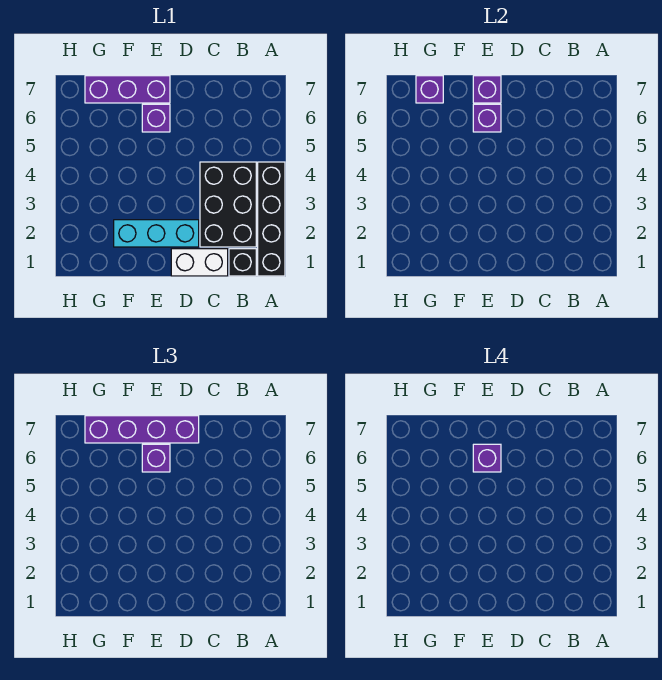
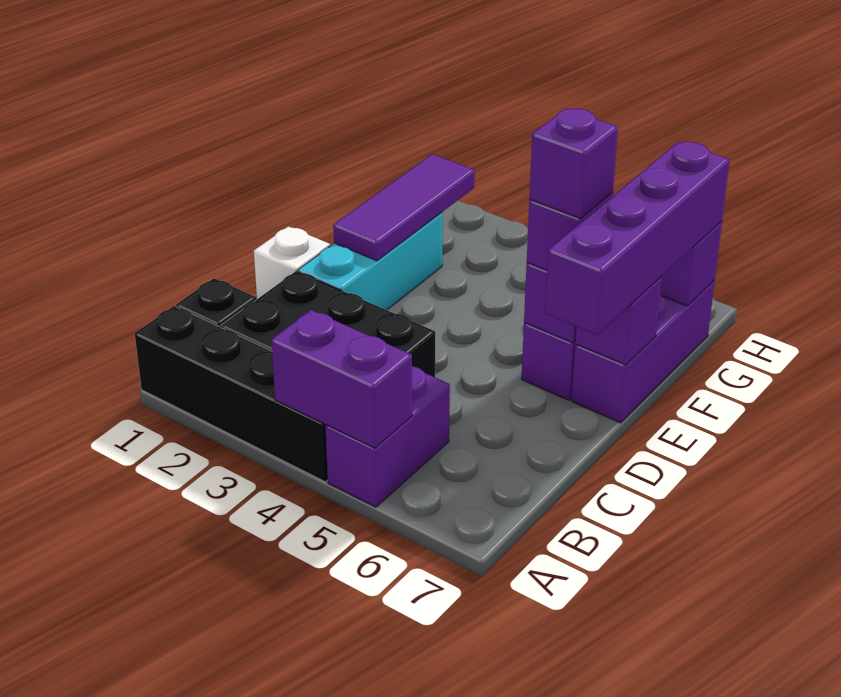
none -> purple brick A4:A5 level 2
none -> purple brick A5:B5 level 1
white brick C1:D1 level 1 -> white brick D1 level 1
none -> purple tile E2:G2 level 2

